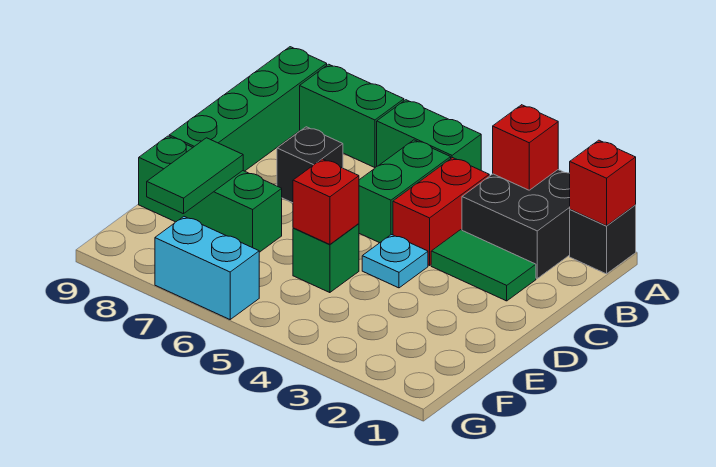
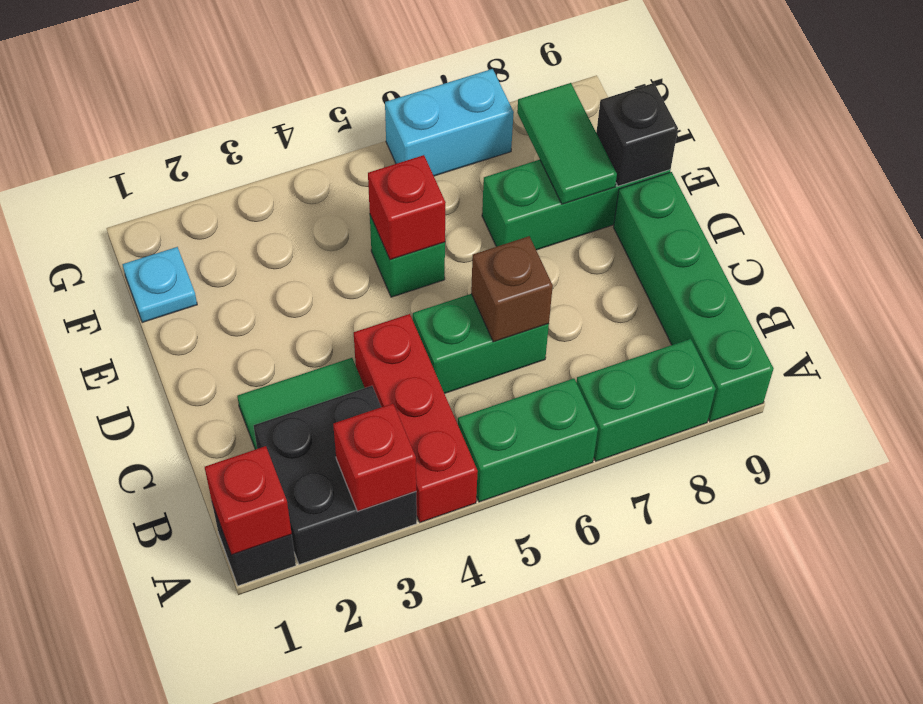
red brick B4:C4 level 1 -> red brick A4:C4 level 1
green brick B5:C5 level 1 -> green brick C5:C6 level 1
none -> brown brick C6 level 2
black brick C7 level 1 -> black brick E9 level 2
cyan plate D4 level 1 -> cyan plate F1 level 1

